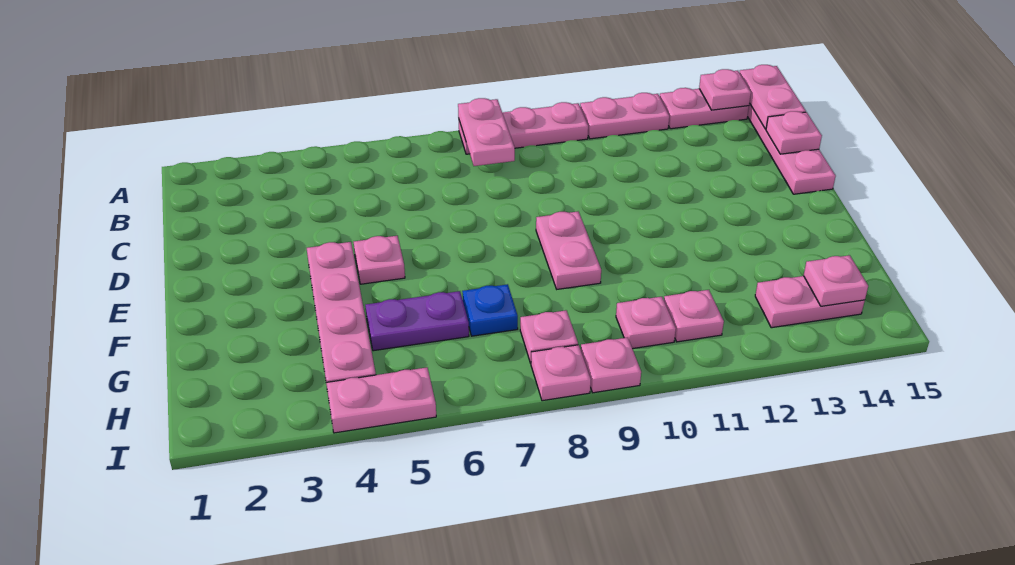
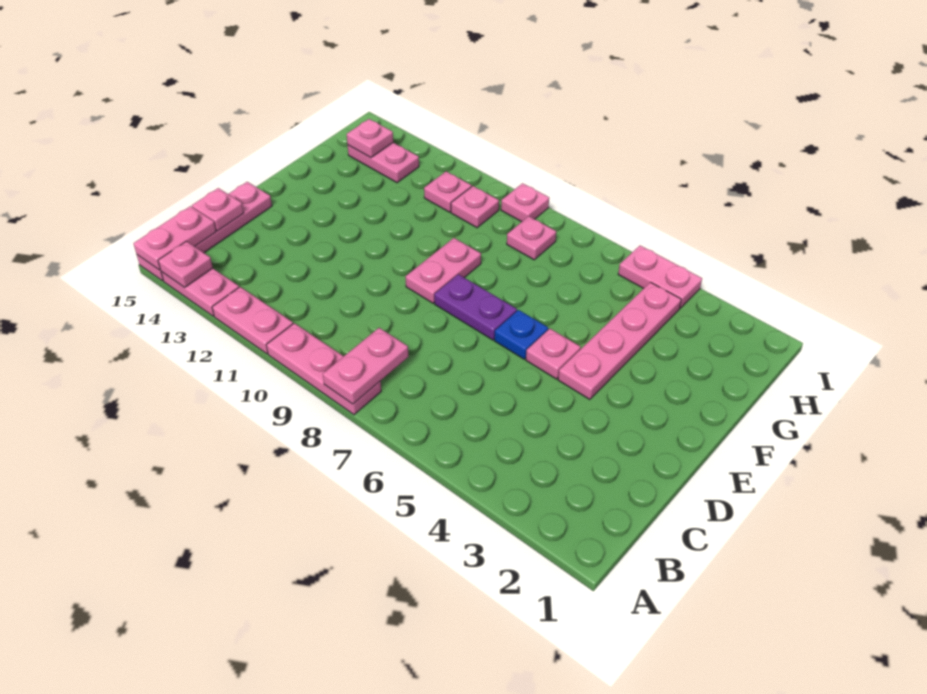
purple plate G5:G6 level 1 -> purple plate E7:E8 level 1
blue plate G7 level 1 -> blue plate E6 level 1
pink plate I8 level 1 -> none

